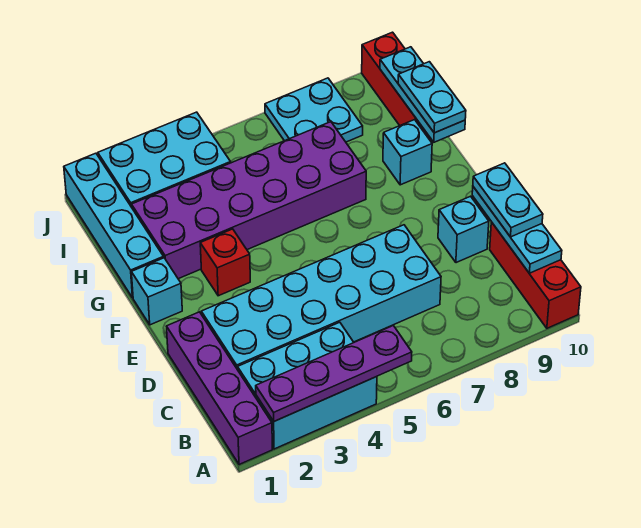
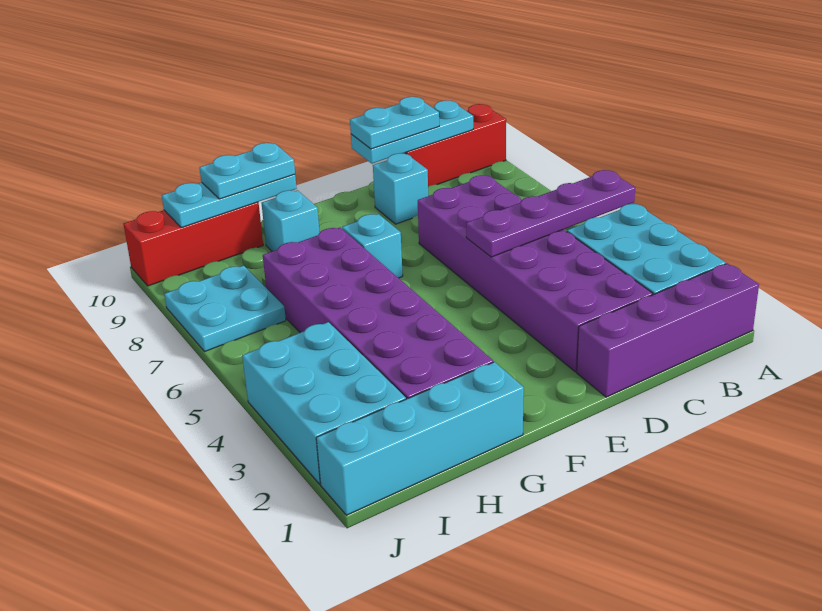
purple plate A2:A5 level 2 -> purple plate A5:D5 level 2
cyan brick C2:D7 level 1 -> purple brick C2:D7 level 1
cyan brick F1 level 1 -> cyan brick F7 level 1
red brick F3 level 1 -> none

